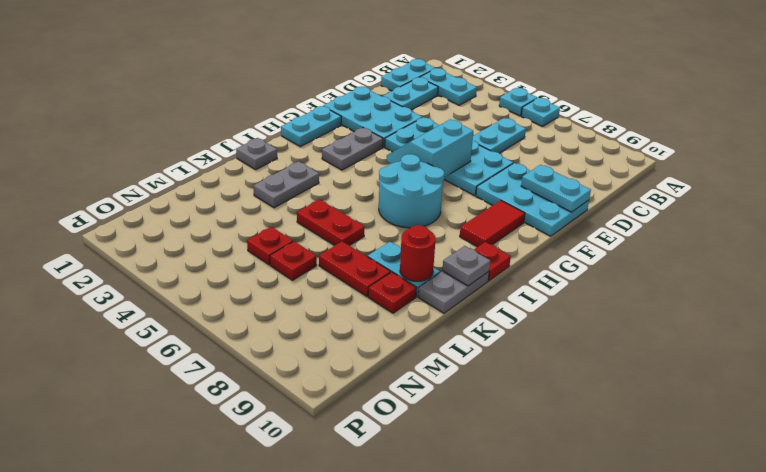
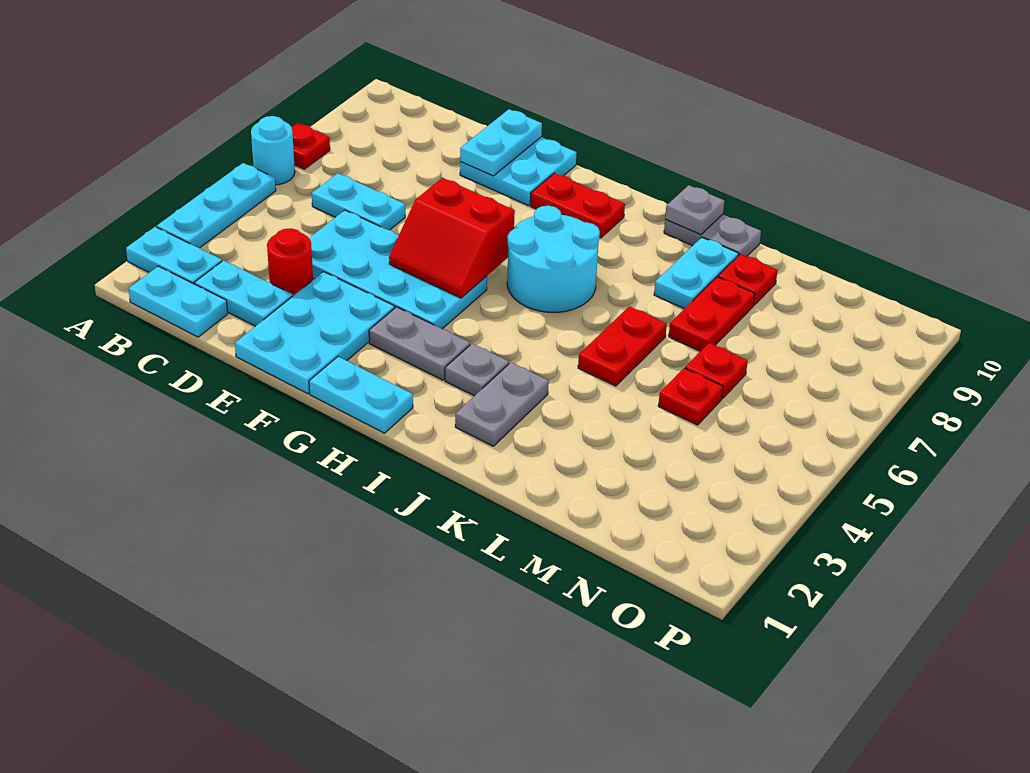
cyan plate A5 level 1 -> cyan plate A3:A5 level 1
cyan plate A6 level 1 -> cyan round brick A6 level 1
cyan plate B2:B3 level 1 -> cyan plate A2:B2 level 1
cyan plate E4:F7 level 1 -> cyan plate D4:G5 level 1
cyan plate E8:F10 level 1 -> cyan plate E9:F10 level 1
cyan slope F5:G6 level 2 top 6 -> red slope F5:G6 level 2 top 6
red tile G9:H9 level 1 -> red plate G9:H9 level 1
red plate I10 level 1 -> red plate A7 level 1
grey plate J1 level 1 -> grey plate I3 level 1
grey plate J3:K3 level 1 -> grey plate J2:J3 level 1
red round brick K9 level 2 -> red round brick D3 level 1

